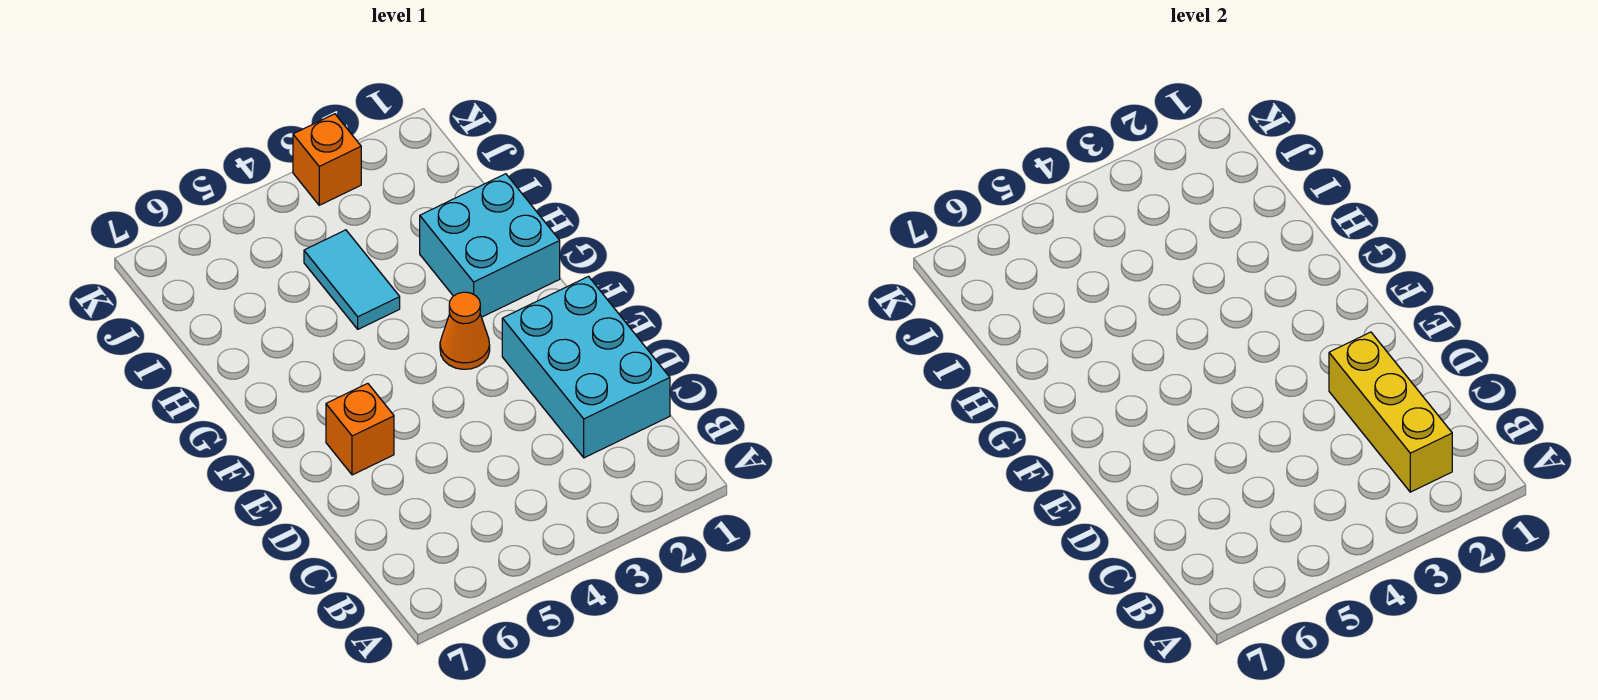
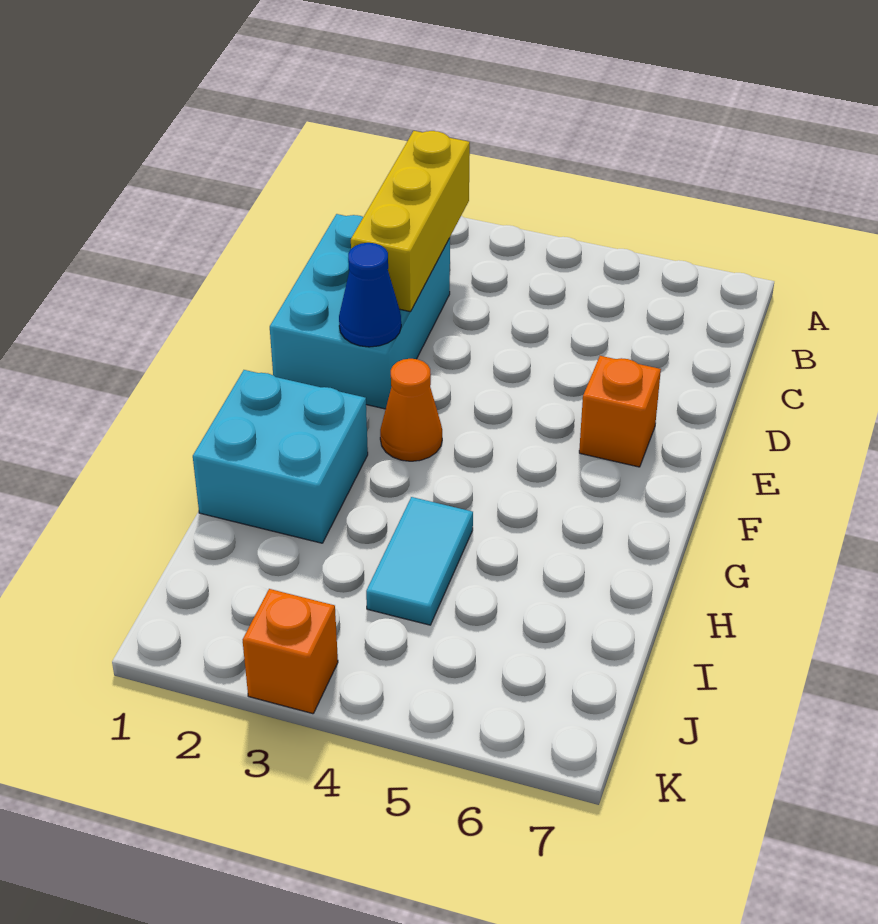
none -> blue cone E2 level 2

